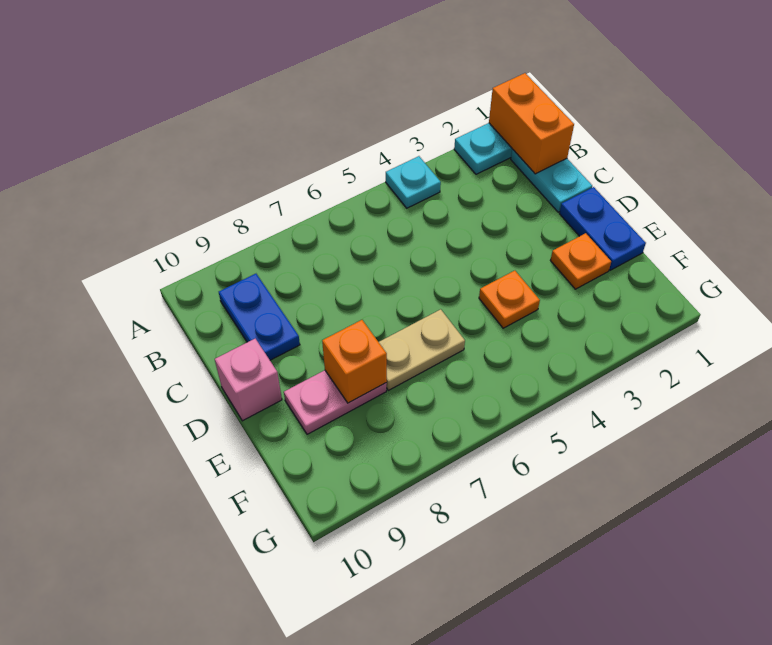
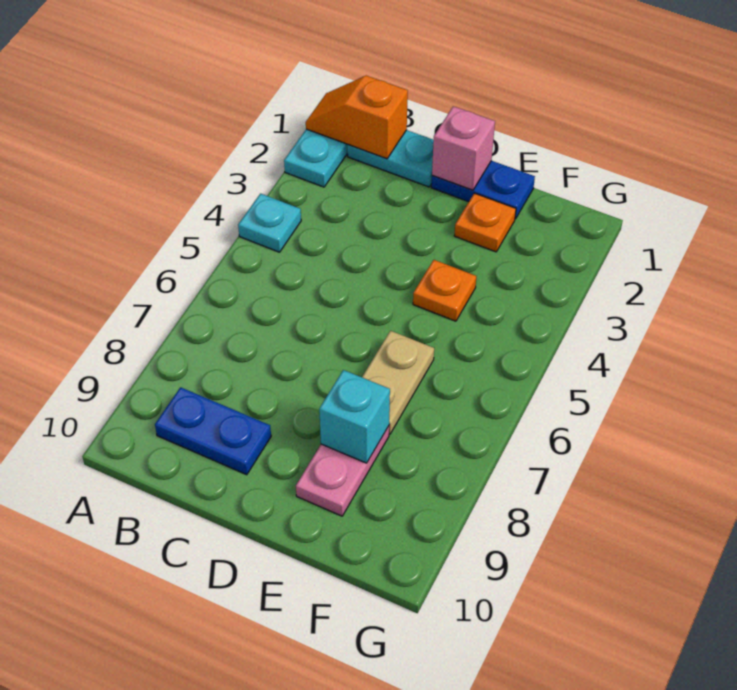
orange brick A1:B1 level 2 -> orange slope A1:B1 level 2 top B
pink brick D10 level 1 -> pink brick D1 level 2
orange brick E8 level 2 -> cyan brick E8 level 2

